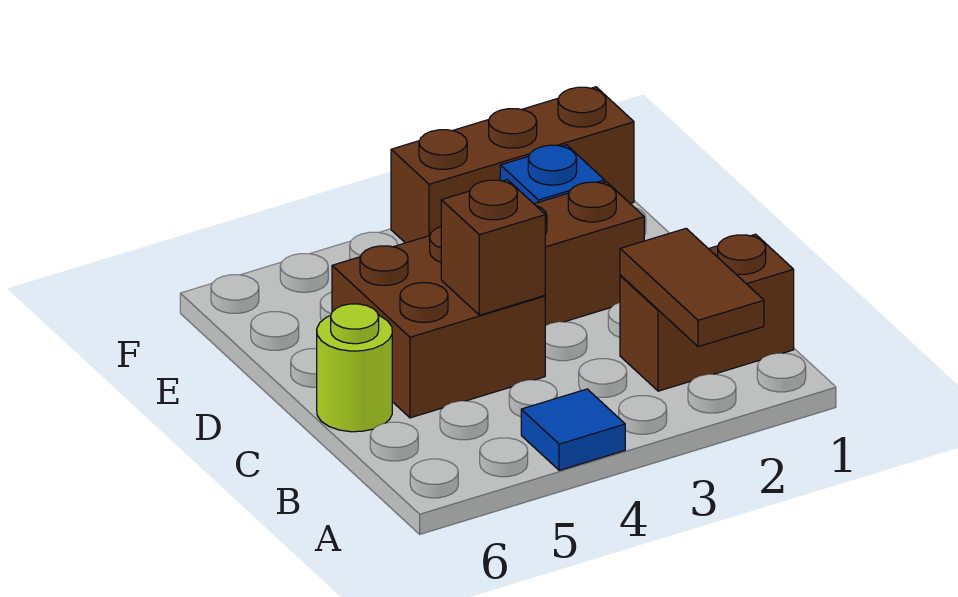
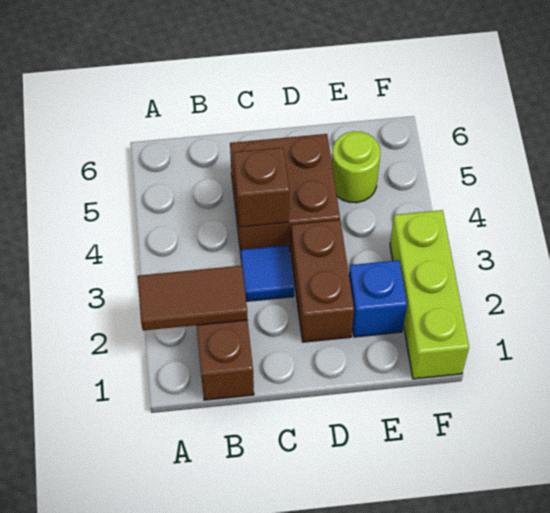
blue tile A4 level 1 -> blue tile C3 level 1
lime round brick C6 level 1 -> lime round brick E5 level 1
brown brick F1:F3 level 1 -> lime brick F1:F3 level 1

